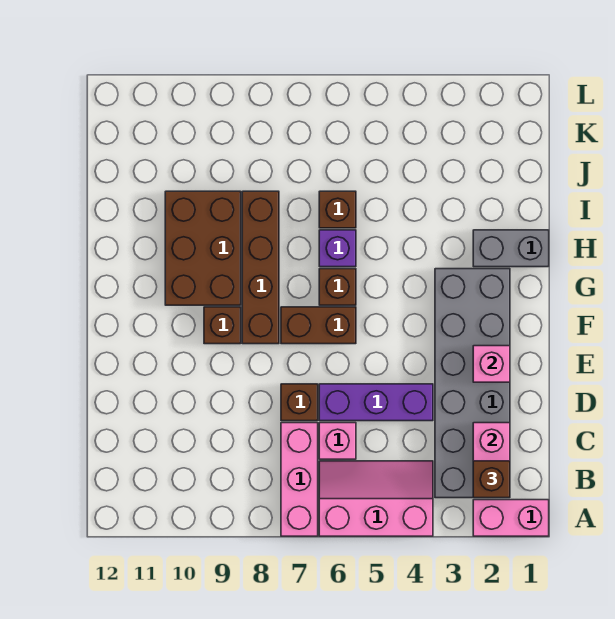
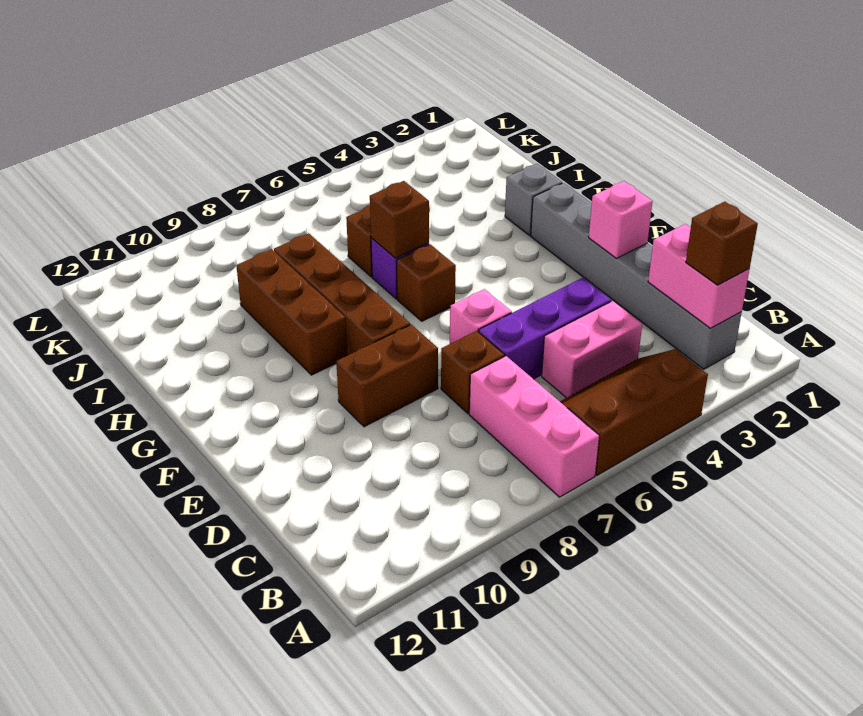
pink brick A1:A2 level 1 -> pink brick C4:C5 level 1
pink slope A4:B6 level 1 top A -> brown slope A4:B6 level 1 top A
grey brick B2:G3 level 1 -> grey brick B2:G2 level 1
pink brick C6 level 1 -> pink brick E6 level 1
brown brick F6:F7 level 1 -> brown brick E8:E9 level 1
brown brick F9 level 1 -> brown brick H6 level 2
brown brick G9:I10 level 1 -> brown brick G9:I9 level 1
grey brick H1:H2 level 1 -> grey brick H2 level 1

